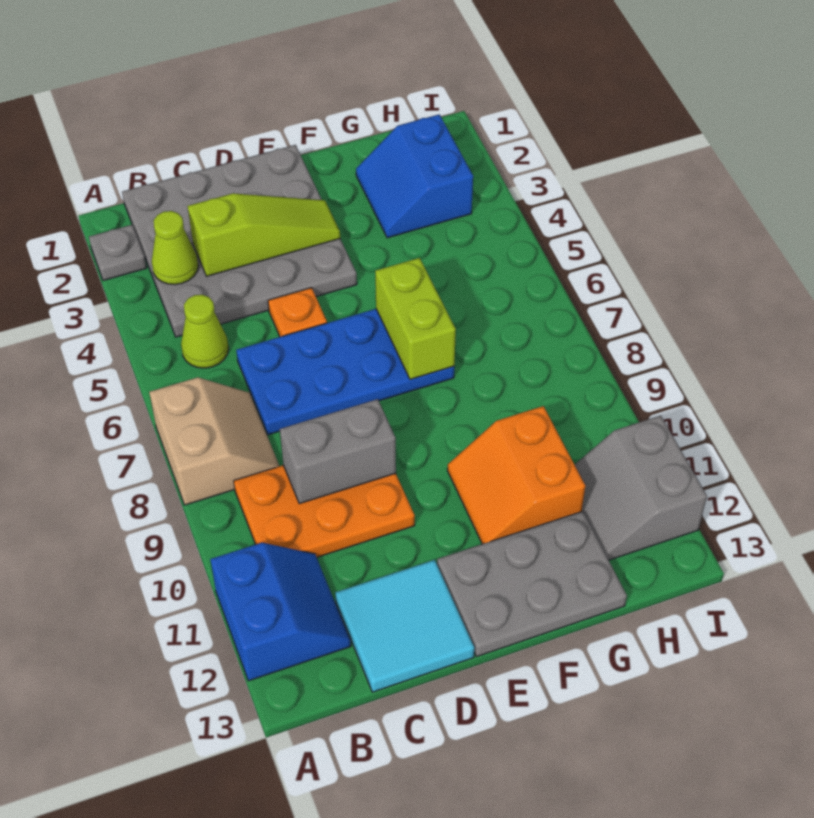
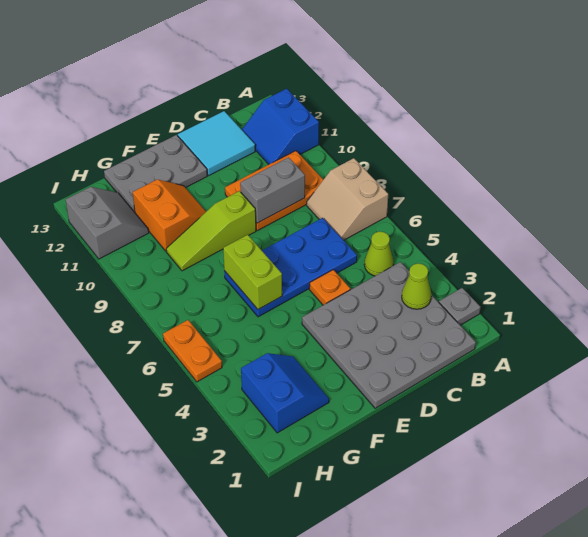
lime slope C3:E3 level 2 top C -> lime slope E9:G9 level 1 top E
none -> orange plate I5:I6 level 1

